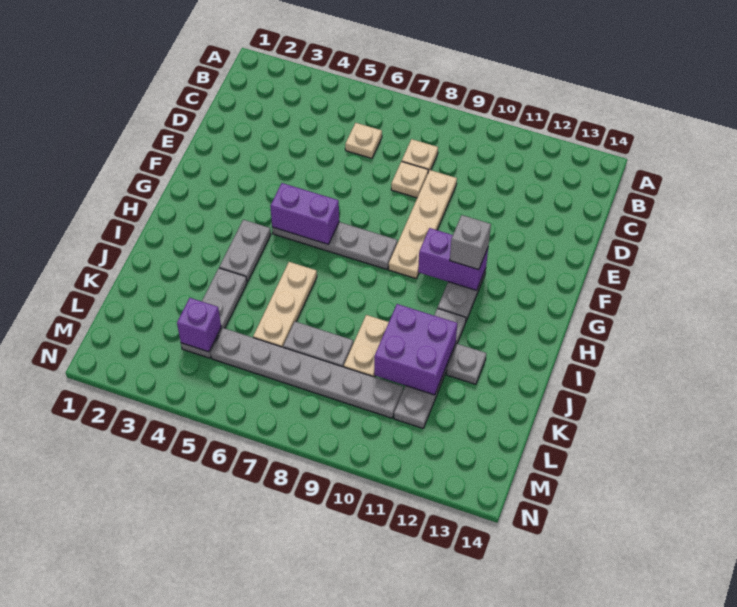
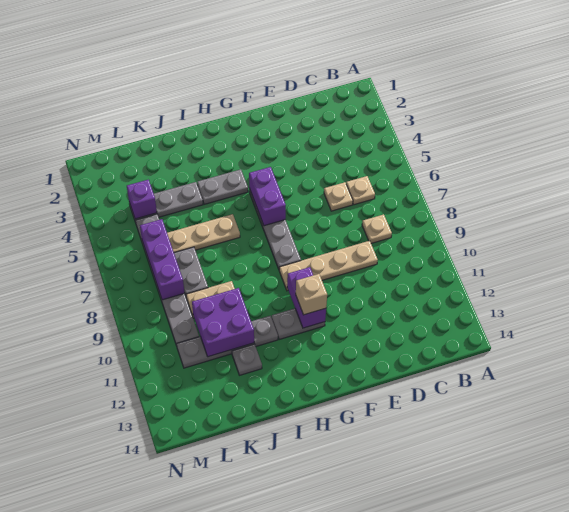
tan plate D8 level 1 -> tan plate D6 level 1
grey brick G11 level 3 -> tan brick G11 level 3
none -> purple brick L6:L8 level 2

